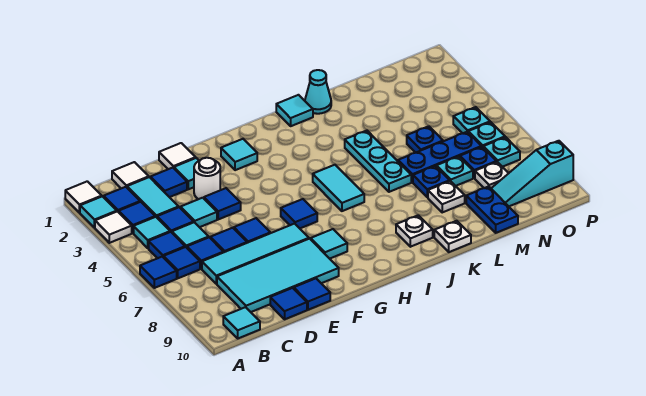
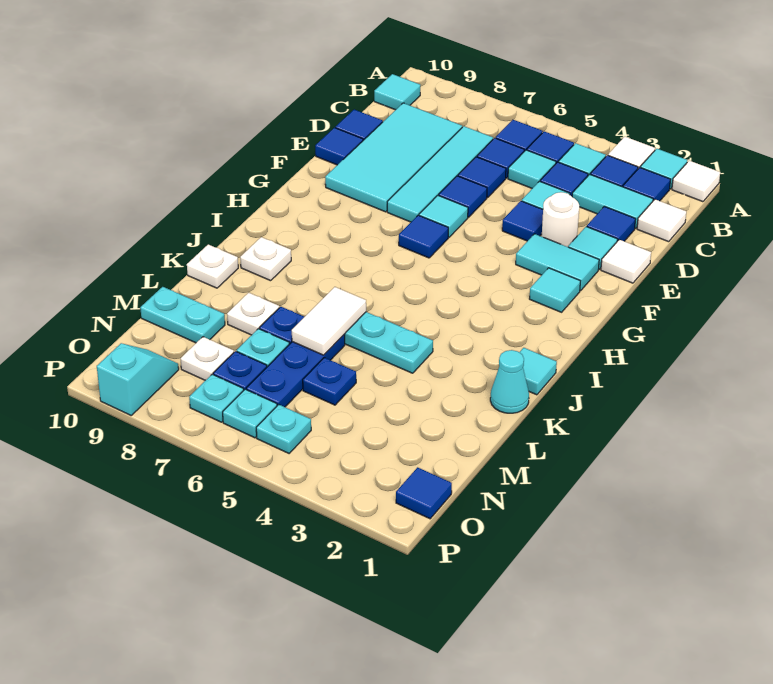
blue tile A6 level 1 -> blue tile O1 level 1
cyan tile G8 level 1 -> cyan tile F6 level 1
cyan tile I5:I6 level 1 -> cyan tile F2:F3 level 1
none -> white tile K6:L6 level 2
blue plate M9:M10 level 1 -> cyan plate M9:M10 level 1
cyan slope N9:P9 level 1 top P -> cyan slope O9:P9 level 1 top P

